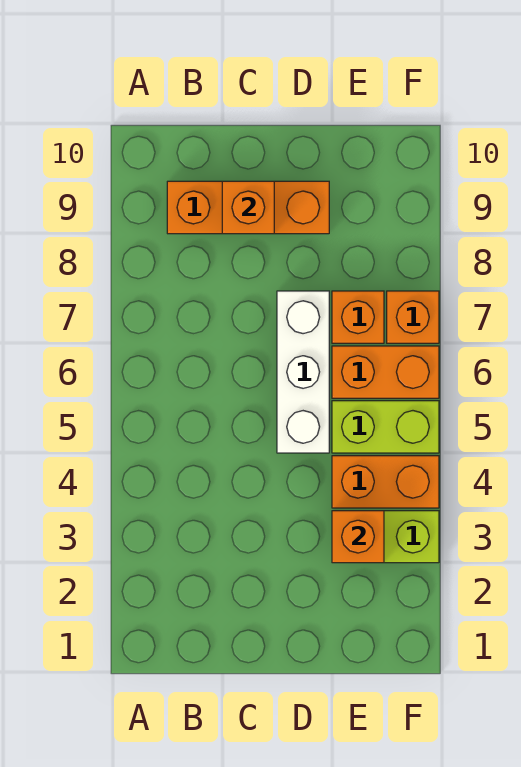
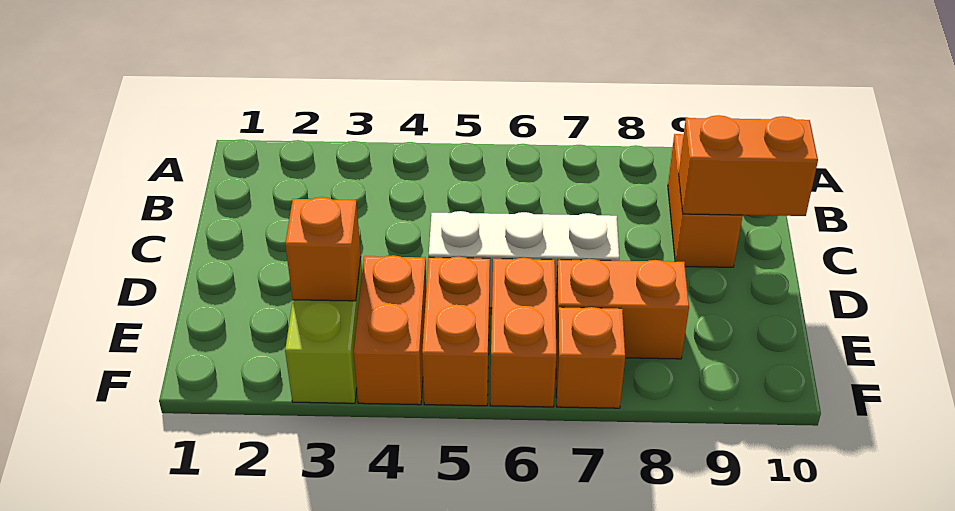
orange brick B9:D9 level 1 -> orange brick B9:C9 level 1
orange brick C9 level 2 -> orange brick C9:C10 level 2
lime brick E5:F5 level 1 -> orange brick E5:F5 level 1
orange brick E7 level 1 -> orange brick E7:E8 level 1

